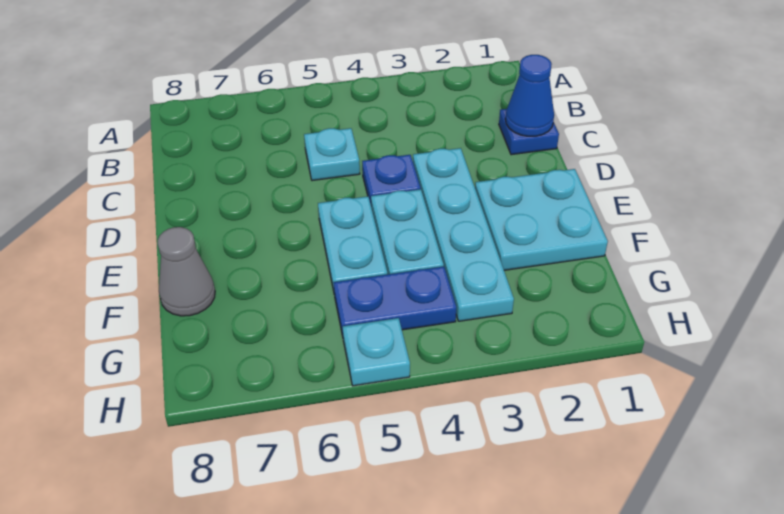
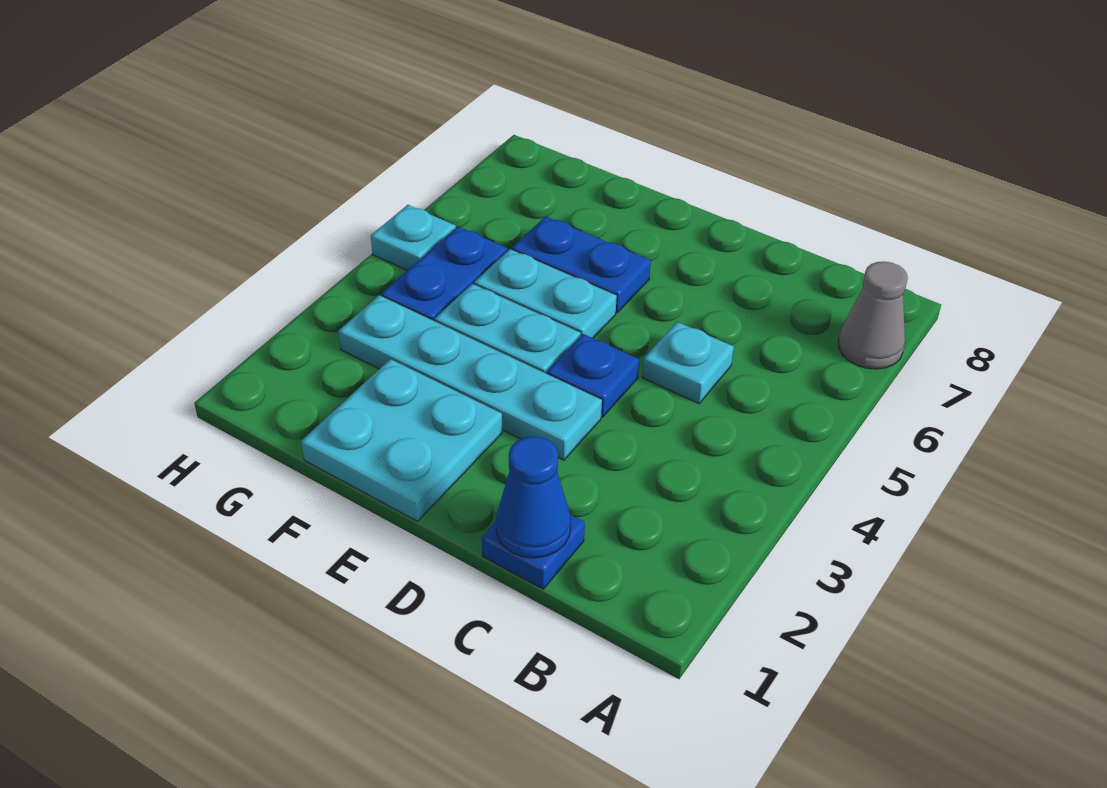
none -> blue plate E6:F6 level 1
grey cone F8 level 1 -> grey cone A7 level 1

